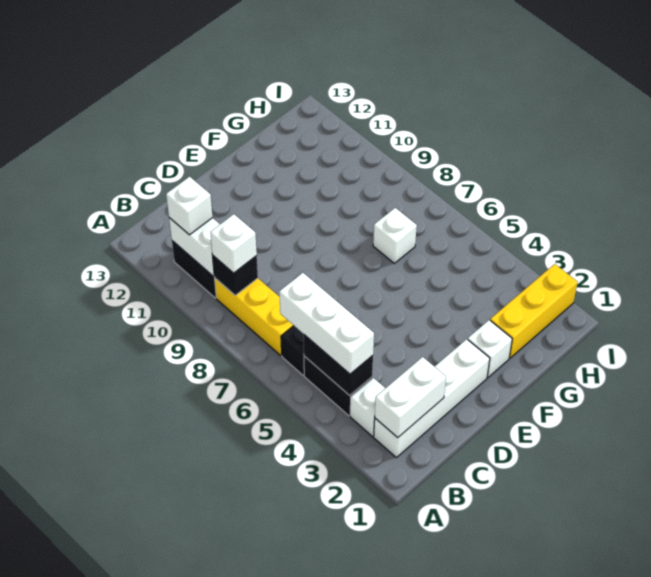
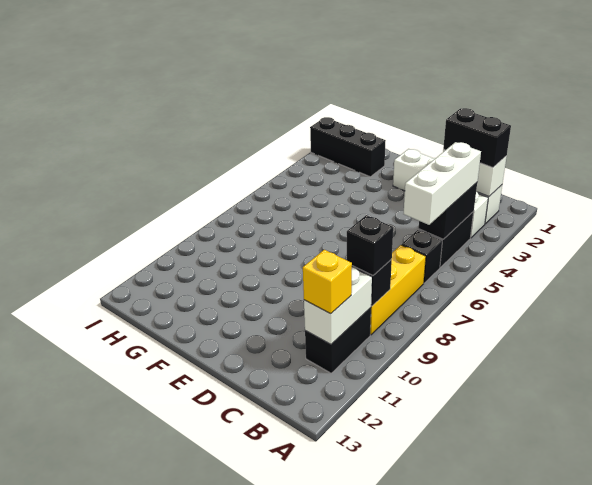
none -> black brick B2:C2 level 3
white brick B9 level 3 -> black brick B9 level 3
white brick B11 level 3 -> yellow brick B11 level 3
white brick F2 level 1 -> none
yellow brick G2:I2 level 1 -> black brick G2:I2 level 1
white brick G7 level 1 -> none

